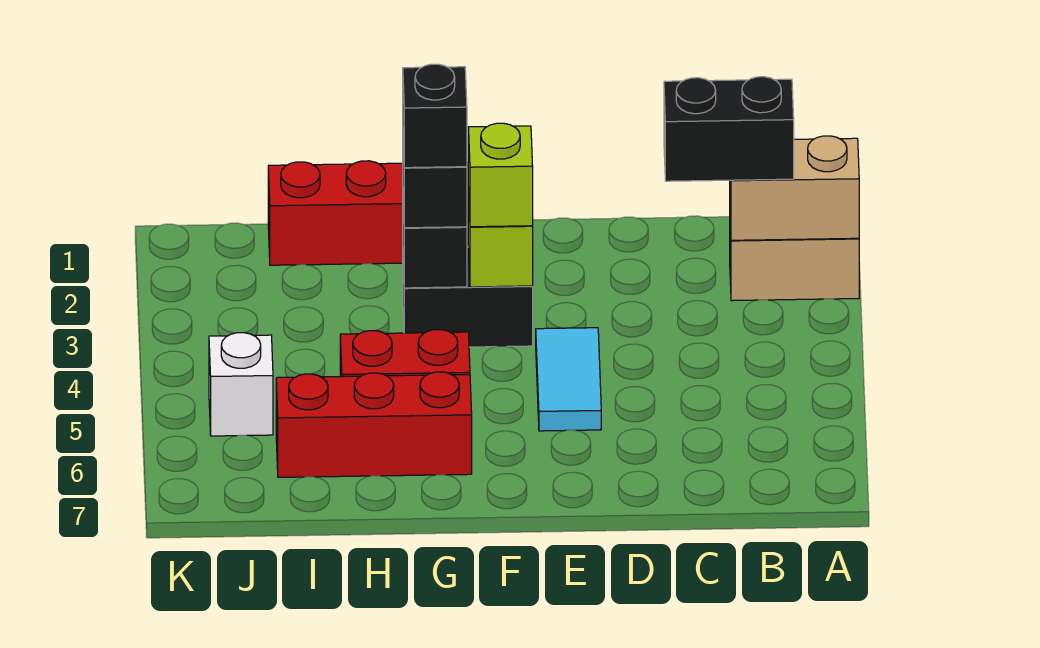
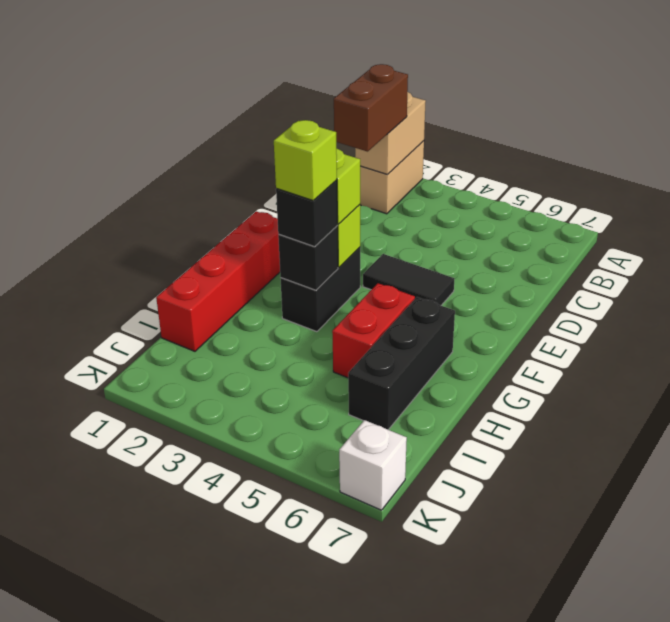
black brick B2:C2 level 3 -> brown brick B2:C2 level 3
cyan tile E4:E5 level 1 -> black tile E4:E5 level 1
black brick G3 level 4 -> lime brick G3 level 4
red brick G6:I6 level 1 -> black brick G6:I6 level 1
white brick J5 level 1 -> white brick K7 level 1

